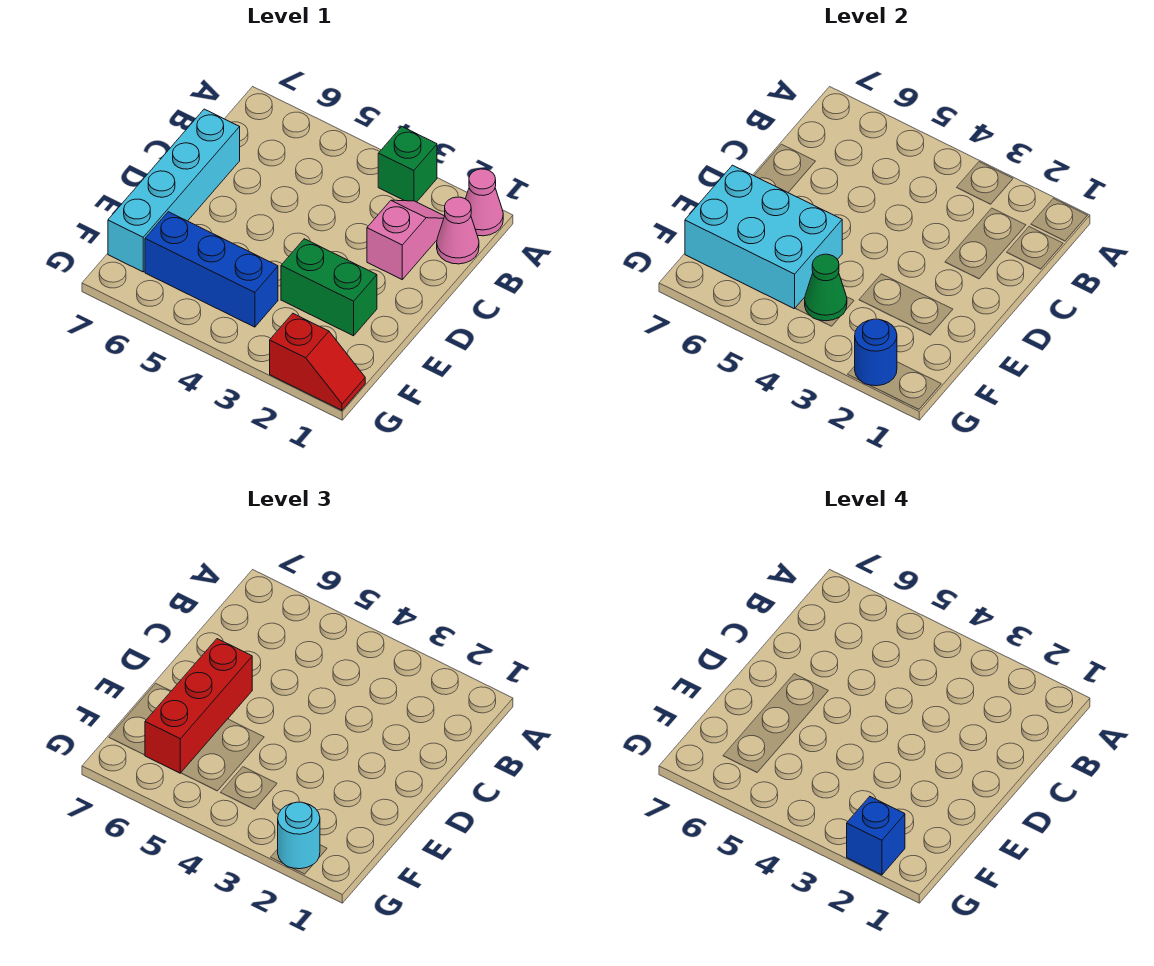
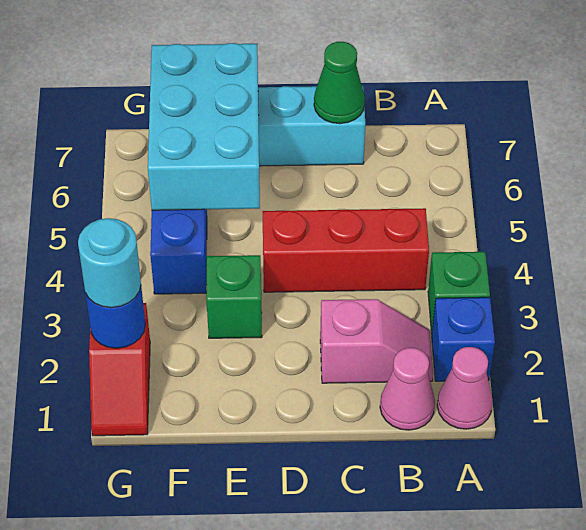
red brick D6:F6 level 3 -> red brick B4:D4 level 1
green brick E2:E3 level 1 -> green brick E3 level 1
green cone F4 level 2 -> green cone C7 level 2
blue brick G2 level 4 -> blue brick A2 level 1

